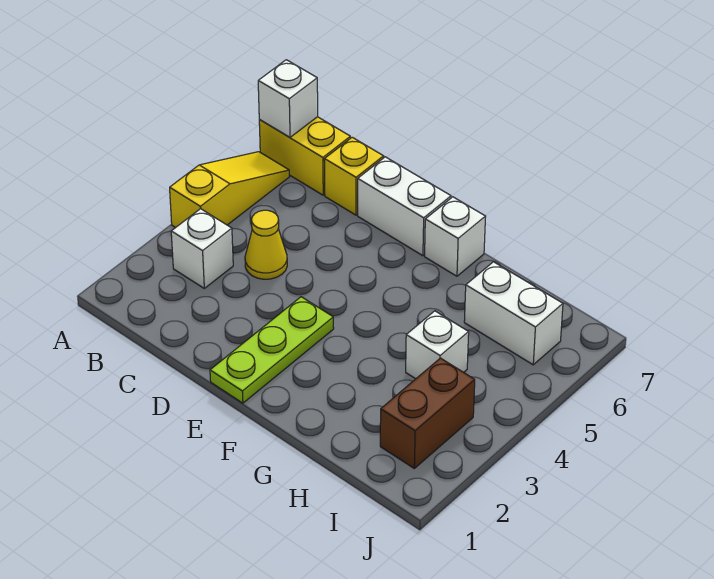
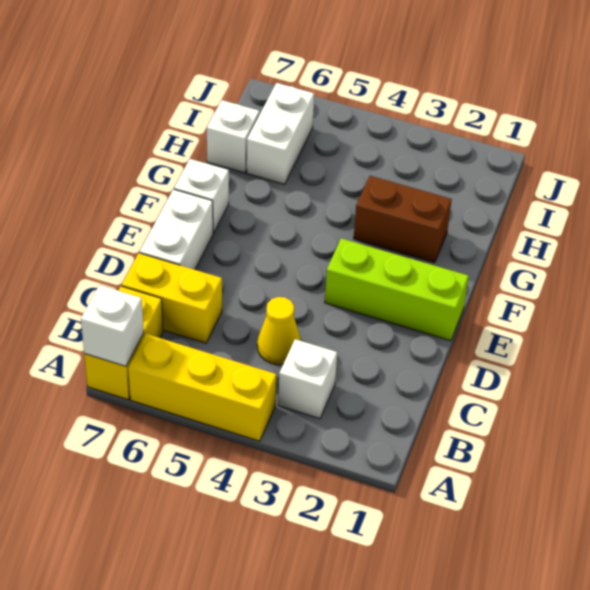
yellow slope A4:A6 level 1 top 4 -> yellow brick A4:A6 level 1
yellow brick C7 level 1 -> yellow brick C6:C7 level 1
lime plate E1:E3 level 1 -> lime brick E1:E3 level 1
white brick H4 level 1 -> white brick H7 level 1
brown brick I2:I3 level 1 -> brown brick G2:G3 level 1

